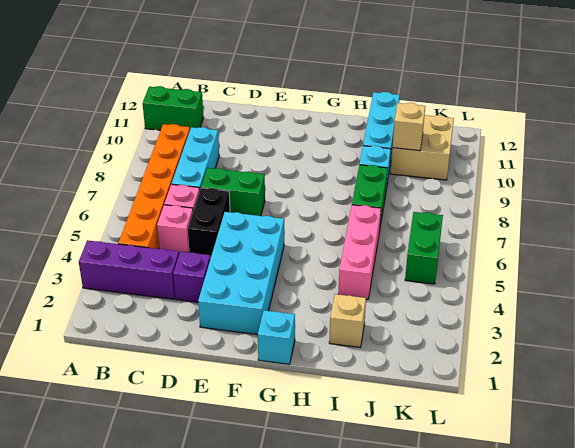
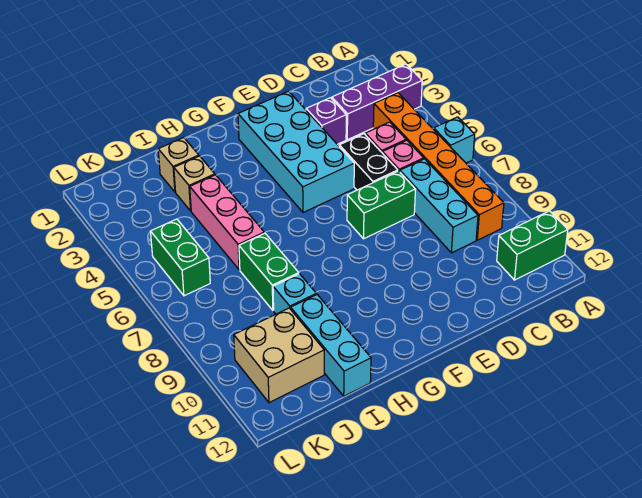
cyan brick G1 level 1 -> cyan brick A6 level 1
tan brick J10 level 2 -> tan brick I3 level 1

